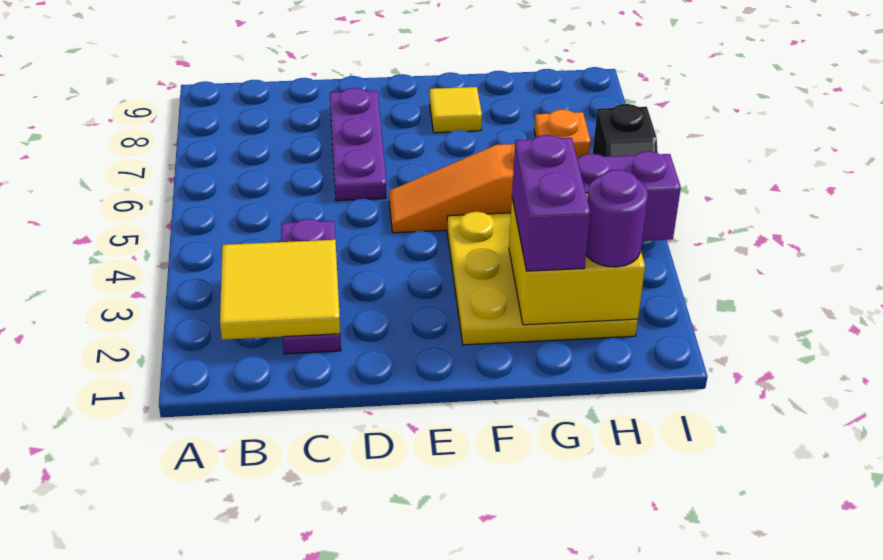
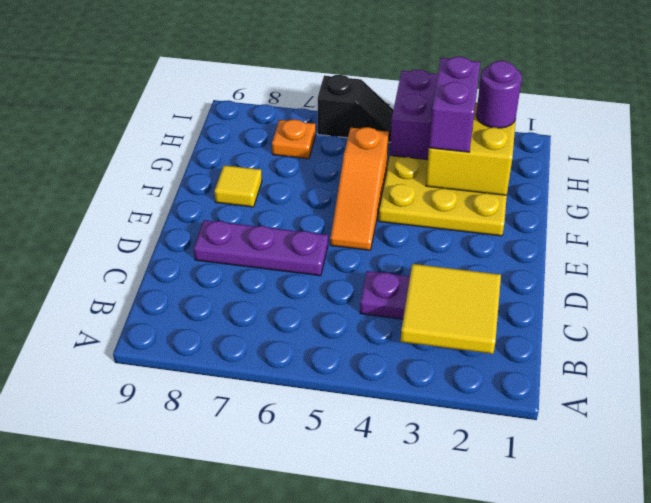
purple brick G2:G3 level 3 -> purple brick G3:H3 level 3

